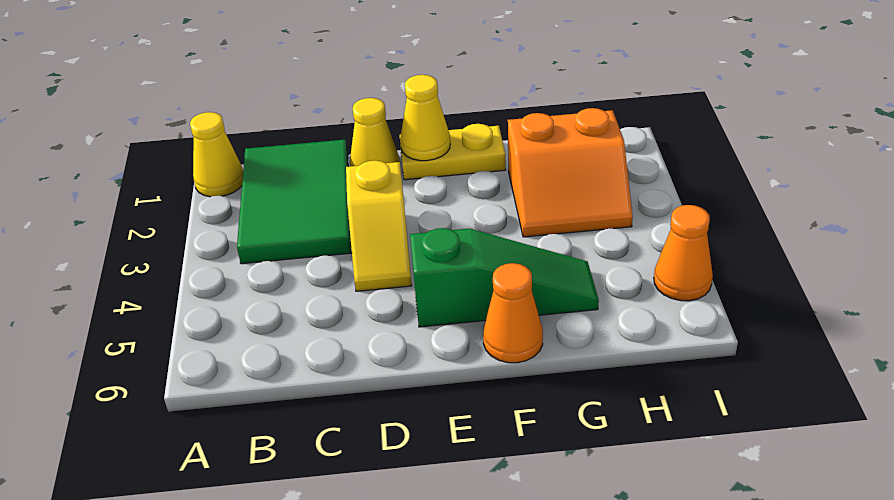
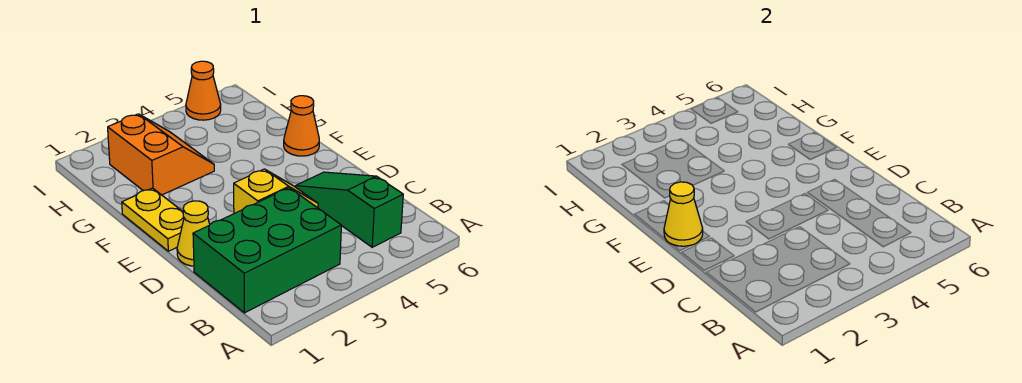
yellow cone A1 level 1 -> none
green tile B1:C3 level 1 -> green brick B1:C3 level 1
green slope E5:G5 level 1 top E -> green slope B5:D5 level 1 top B

